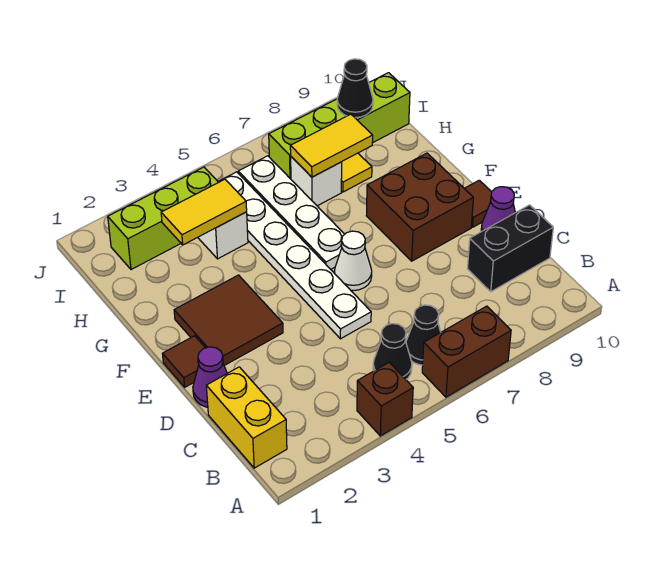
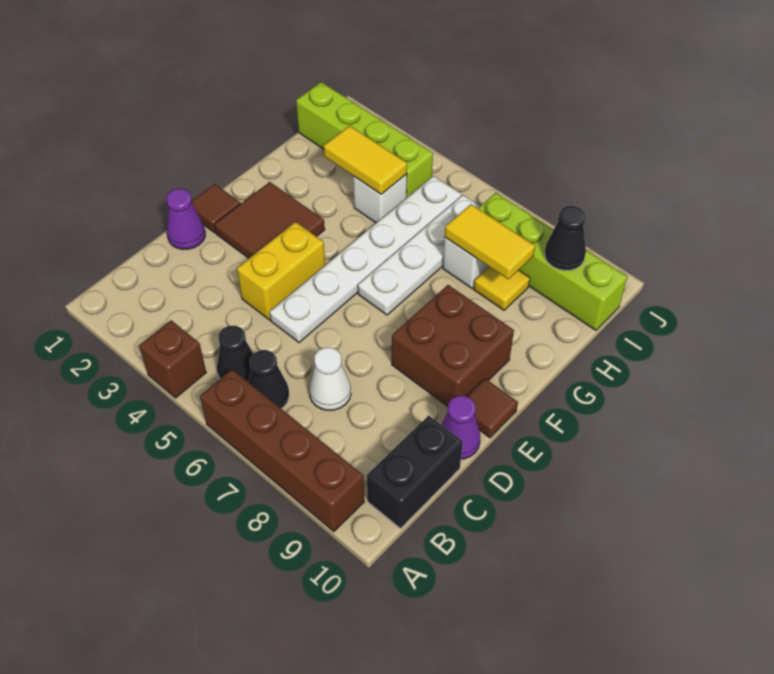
brown brick A6:A7 level 1 -> brown brick A6:A9 level 1
yellow brick B1:C1 level 1 -> yellow brick D4:E4 level 1
black brick C9:C10 level 1 -> black brick B10:C10 level 1
white cone E6 level 1 -> white cone C7 level 1
lime brick I2:I4 level 1 -> lime brick I1:I4 level 1

